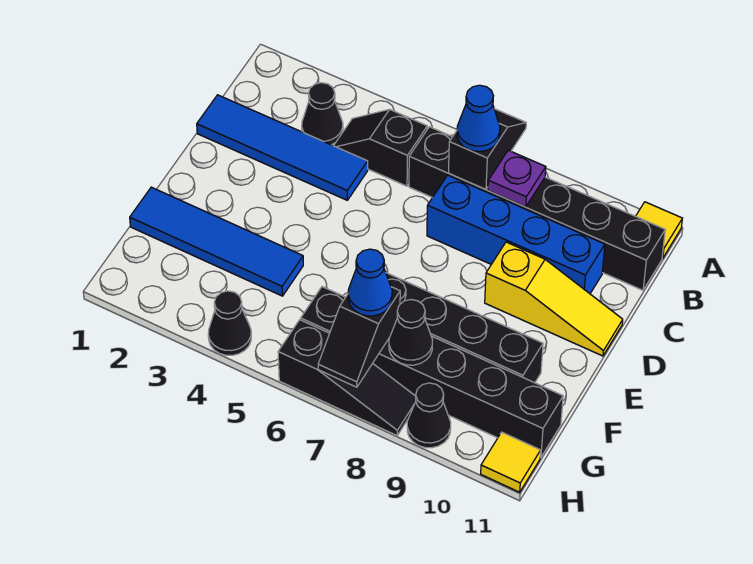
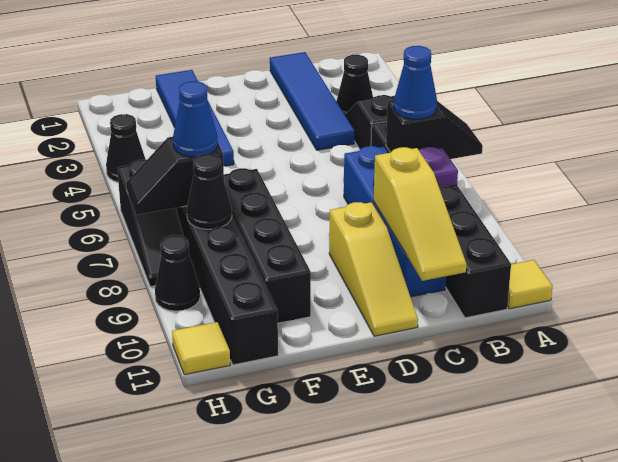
none -> yellow slope C9:C11 level 2 top 9

